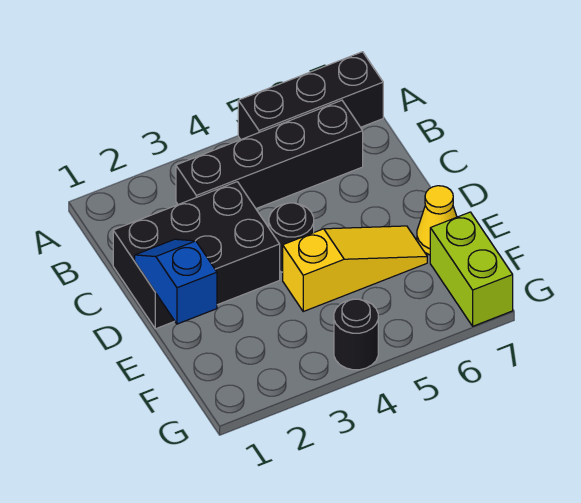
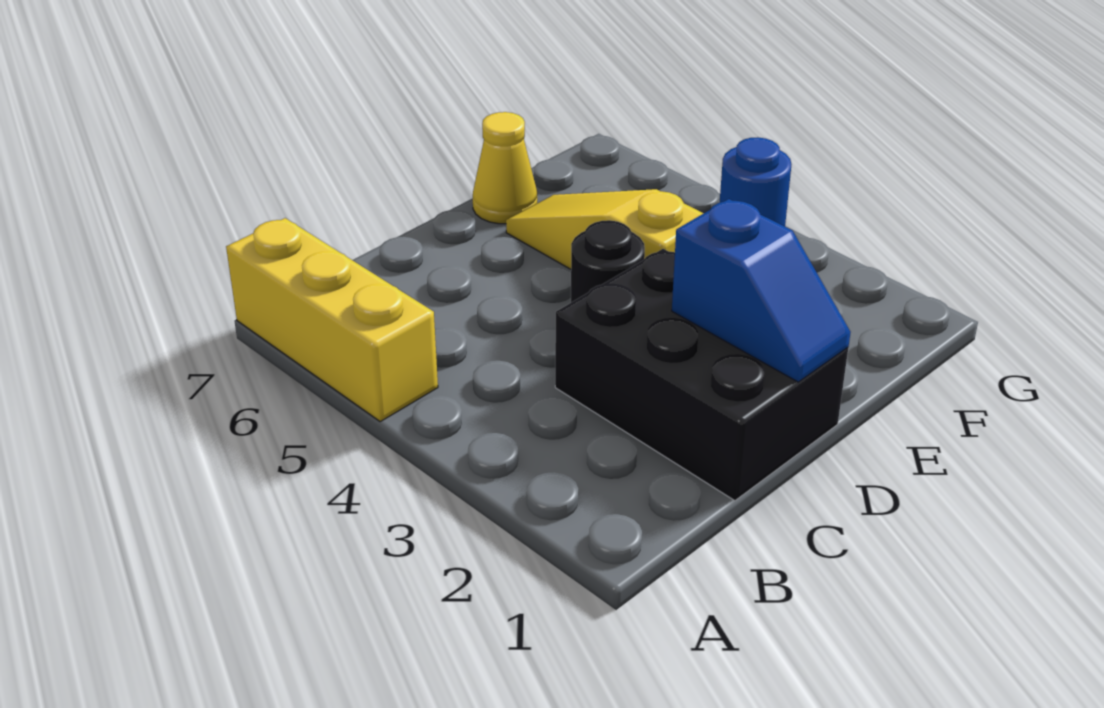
black brick A5:A7 level 1 -> yellow brick A5:A7 level 1
black brick B3:B6 level 1 -> none
blue slope D1:E1 level 2 top E -> blue slope D1:D2 level 2 top 2
lime brick F7:G7 level 1 -> none
black round brick G4 level 1 -> blue round brick G4 level 1

